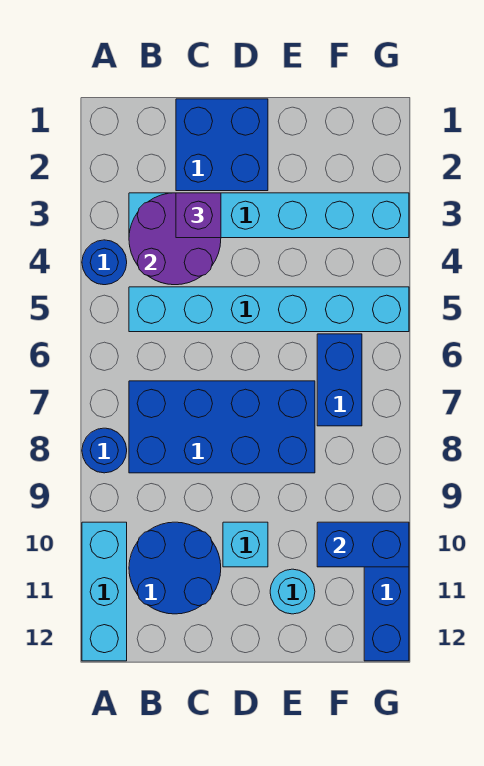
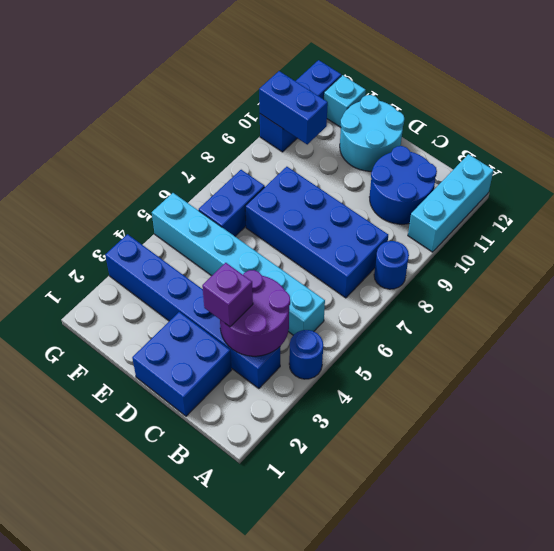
cyan brick B3:G3 level 1 -> blue brick B3:G3 level 1
cyan brick D10 level 1 -> cyan brick F12 level 1
cyan round brick E11 level 1 -> cyan round brick D11:E12 level 1

